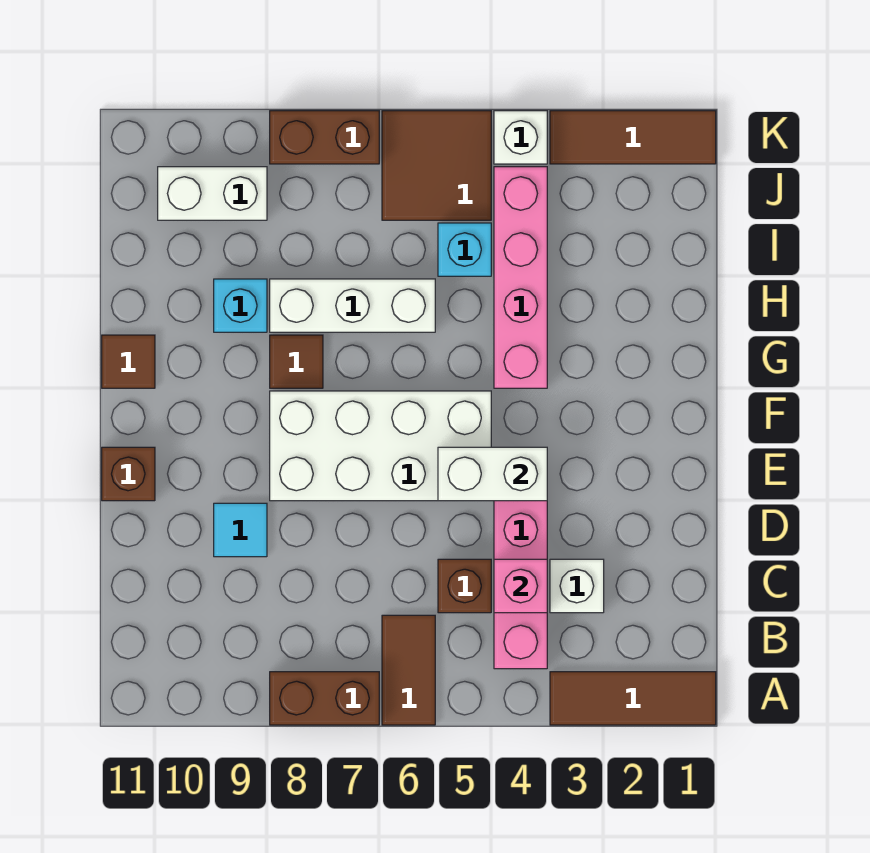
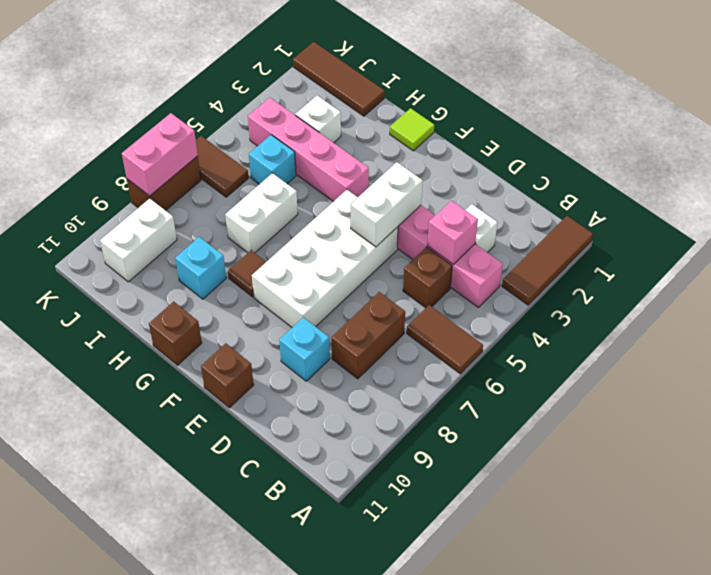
brown brick A7:A8 level 1 -> brown brick C7:C8 level 1
cyan tile D9 level 1 -> cyan brick D9 level 1
none -> lime tile G1 level 1
brown tile G11 level 1 -> brown brick G11 level 1
white brick H6:H8 level 1 -> white brick H6:H7 level 1
brown tile J5:K6 level 1 -> brown tile J6:K6 level 1
brown tile K1:K3 level 1 -> brown tile I1:K1 level 1
white brick K4 level 1 -> white brick I3 level 1
none -> pink brick K7:K8 level 2

